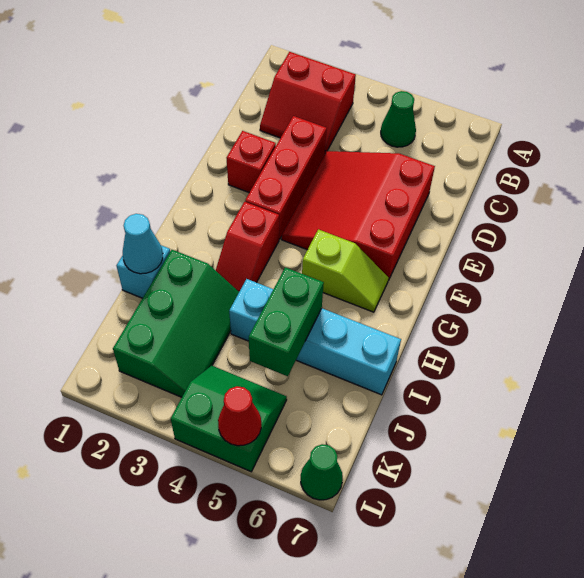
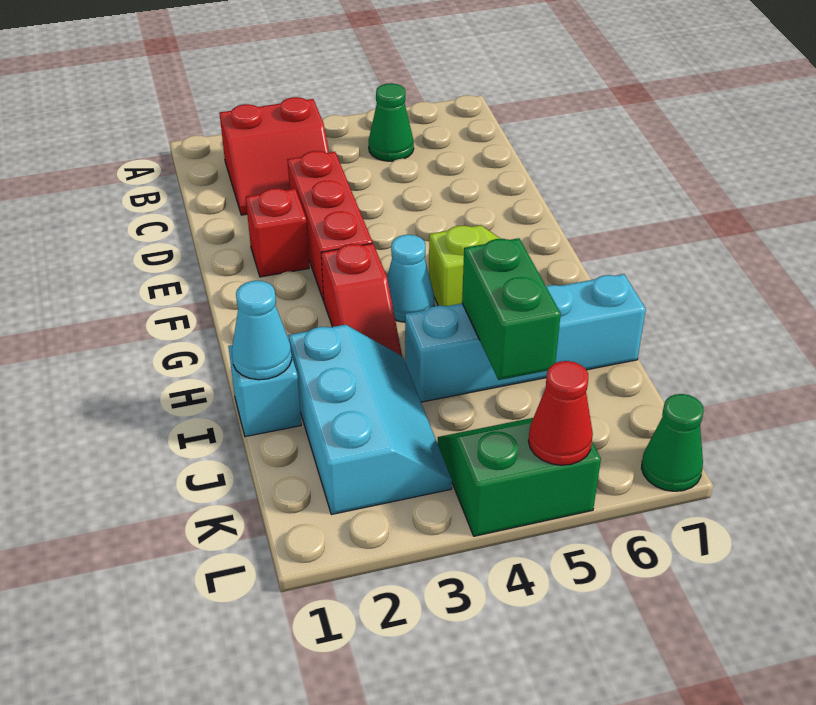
red slope D4:F6 level 1 top 6 -> none
none -> cyan cone G4 level 1
green slope I2:K3 level 1 top 2 -> cyan slope I2:K3 level 1 top 2

